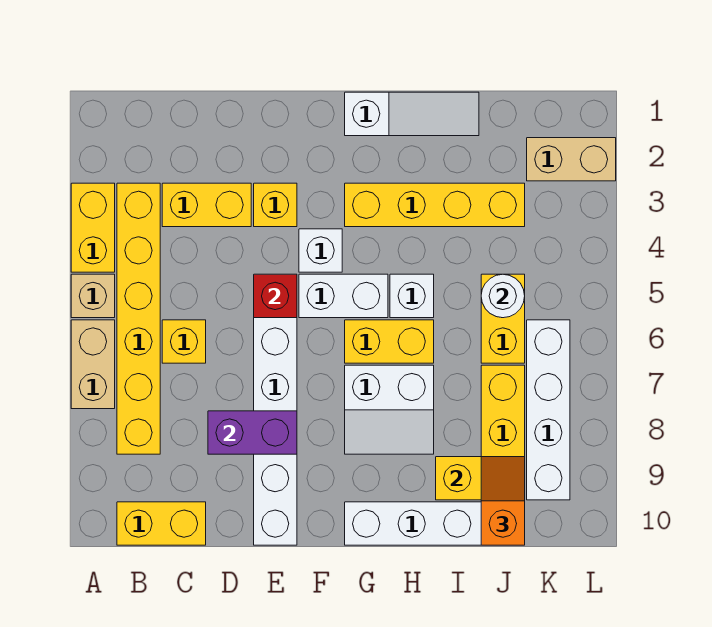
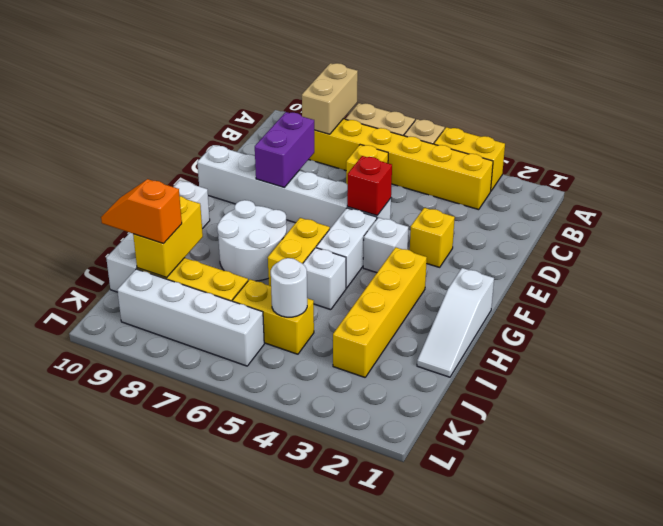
yellow brick B10:C10 level 1 -> none
yellow brick C3:D3 level 1 -> none
white slope G7:H8 level 1 top 7 -> white round brick G7:H8 level 1
orange slope J9:J10 level 3 top 10 -> orange slope J9:J10 level 3 top 9
tan brick K2:L2 level 1 -> tan brick A8:B8 level 2

